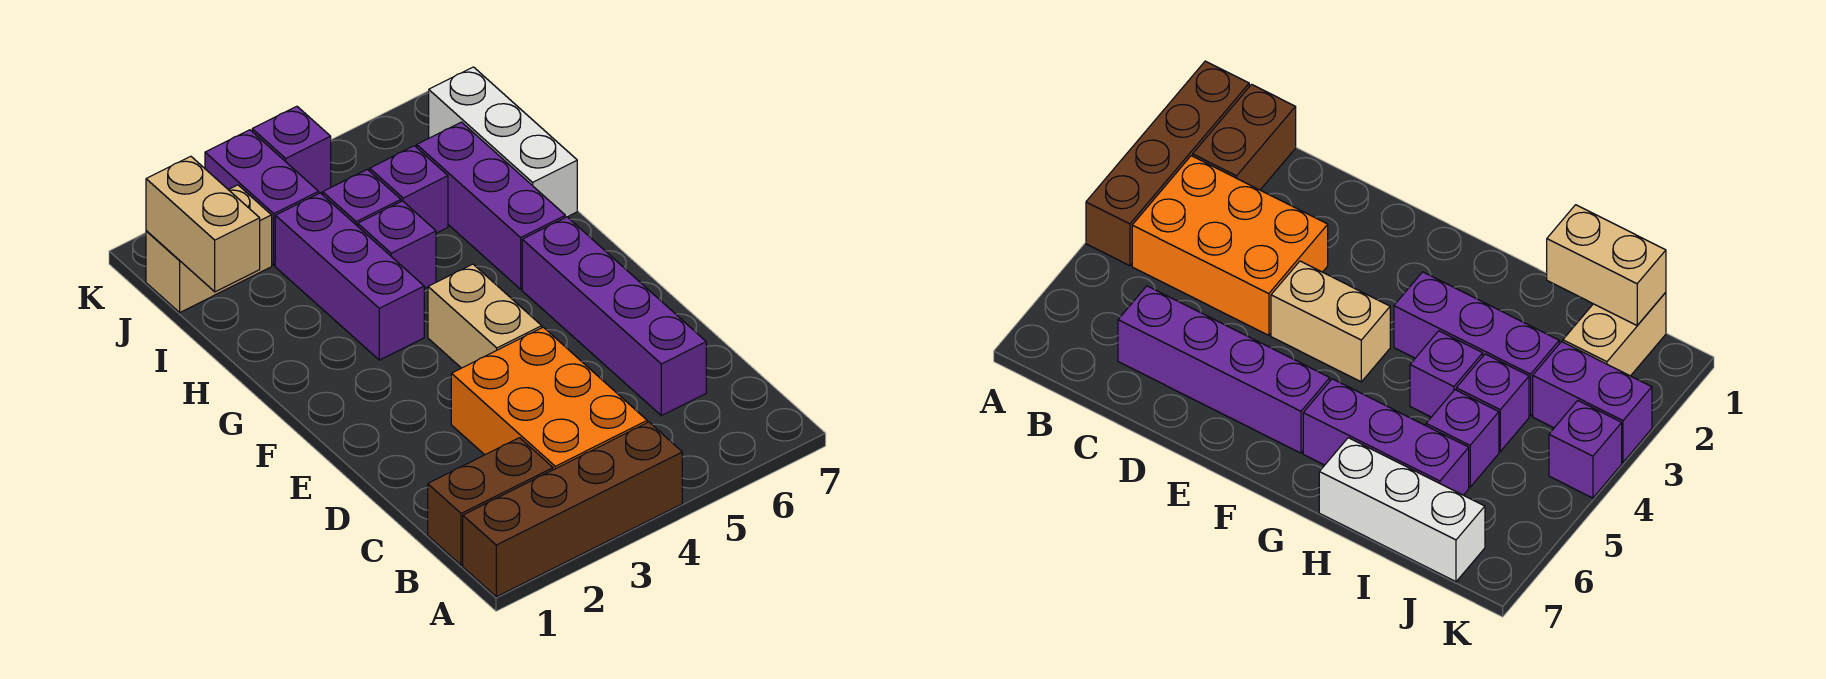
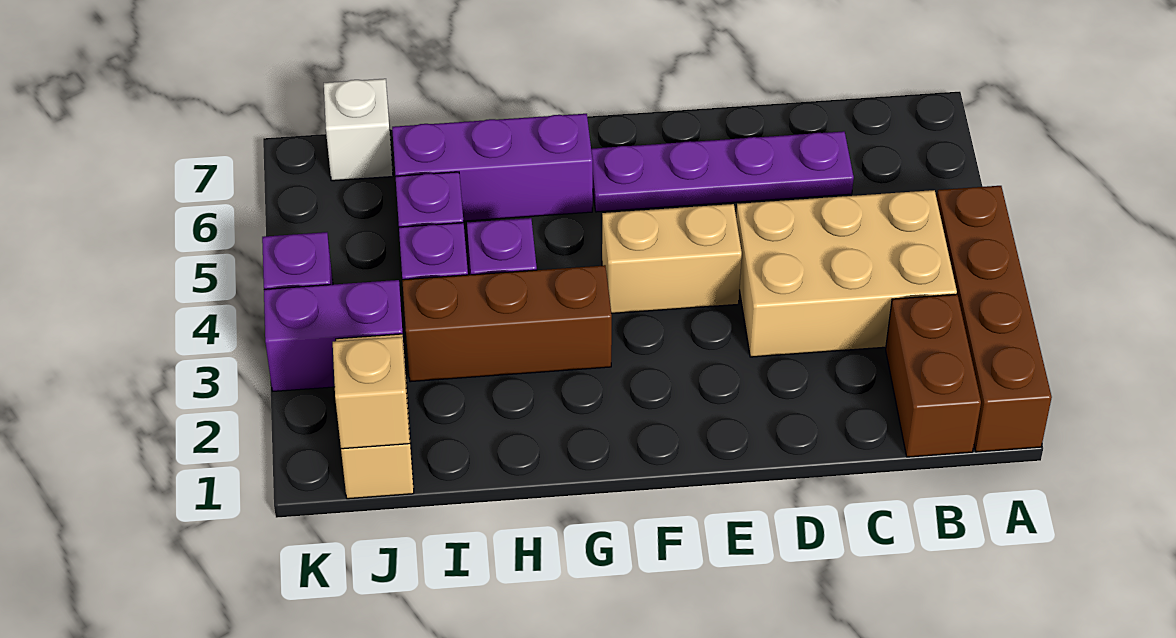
orange brick B3:D4 level 1 -> tan brick B3:D4 level 1
purple brick C6:F6 level 1 -> purple plate C6:F6 level 1
purple brick G3:I3 level 1 -> brown brick G3:I3 level 1
white brick H7:J7 level 1 -> white brick J7 level 1
tan brick I1:J1 level 2 -> tan brick J1 level 2

